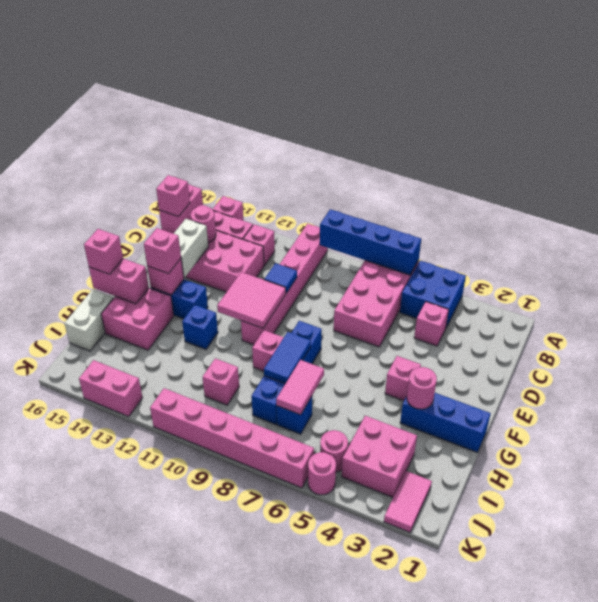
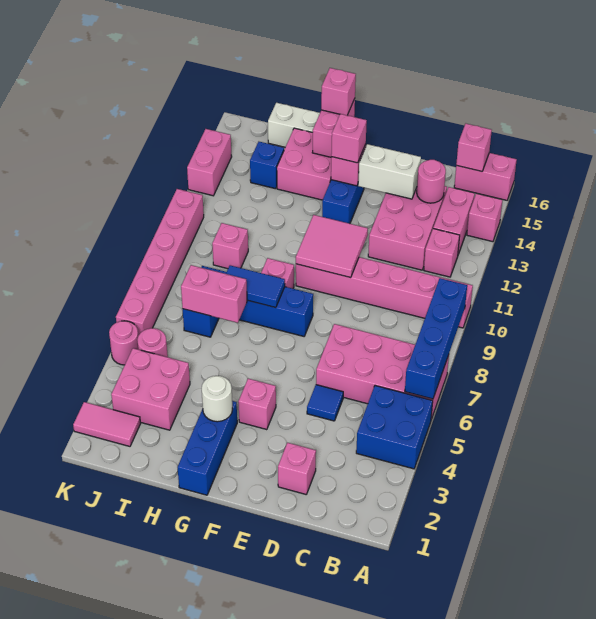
pink brick C4 level 1 -> pink brick D2 level 1
blue tile D10 level 2 -> blue tile D5 level 1
pink round brick G3 level 2 -> white round brick G3 level 2
blue brick G12 level 1 -> blue brick I14 level 1
pink tile H7:I7 level 2 -> pink brick H7:I7 level 2

